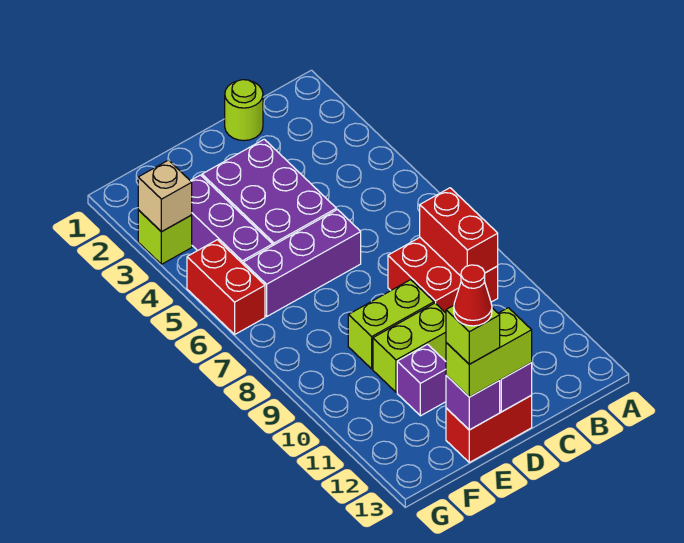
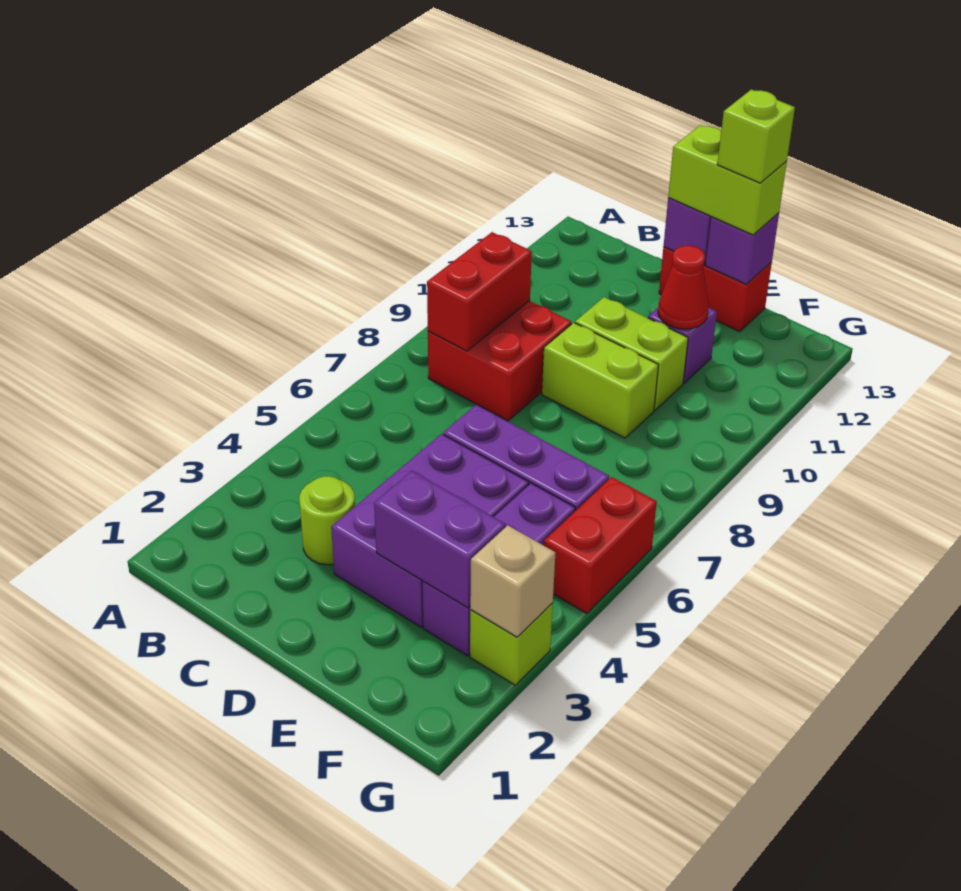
lime round brick C1 level 1 -> lime round brick C3 level 1
none -> purple brick E3:F3 level 2
red cone E13 level 5 -> red cone E11 level 2

